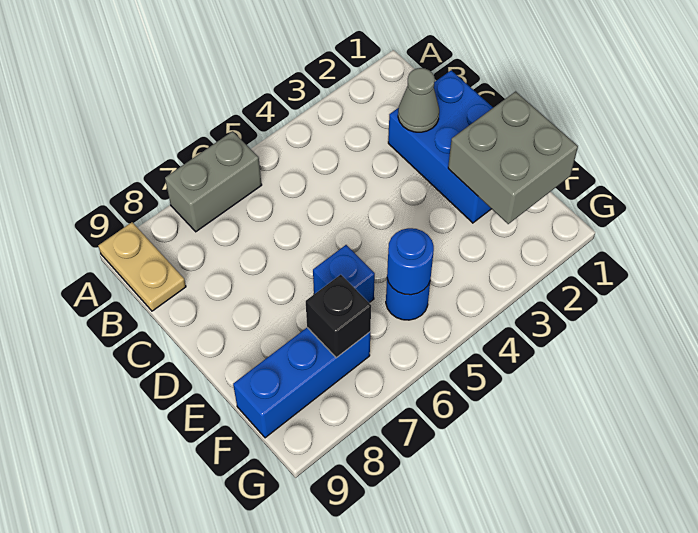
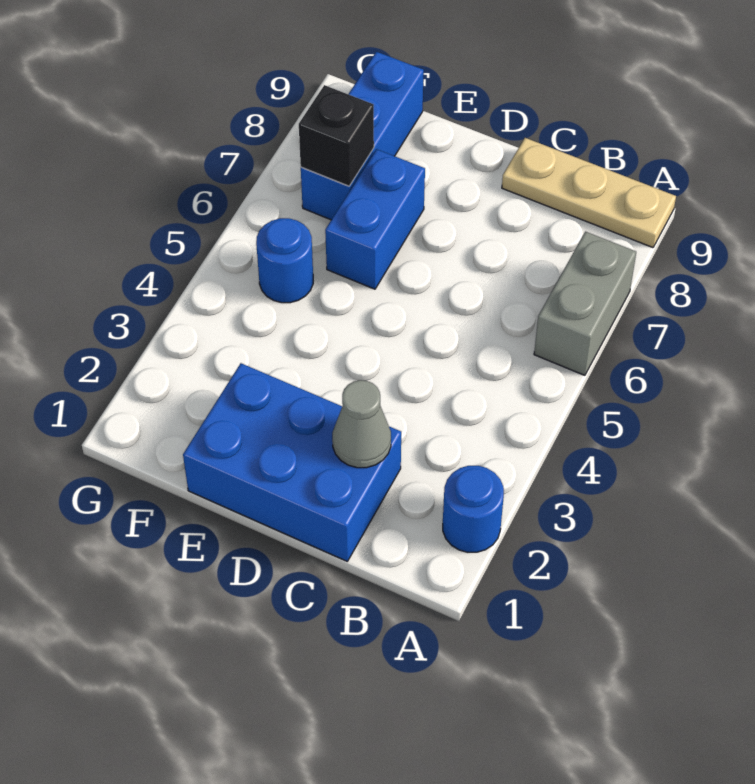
tan plate A9:B9 level 1 -> tan plate A9:C9 level 1
grey brick E1:F2 level 2 -> none
blue brick E6 level 1 -> blue brick E6:E7 level 1
blue round brick F5 level 2 -> blue round brick A2 level 1

